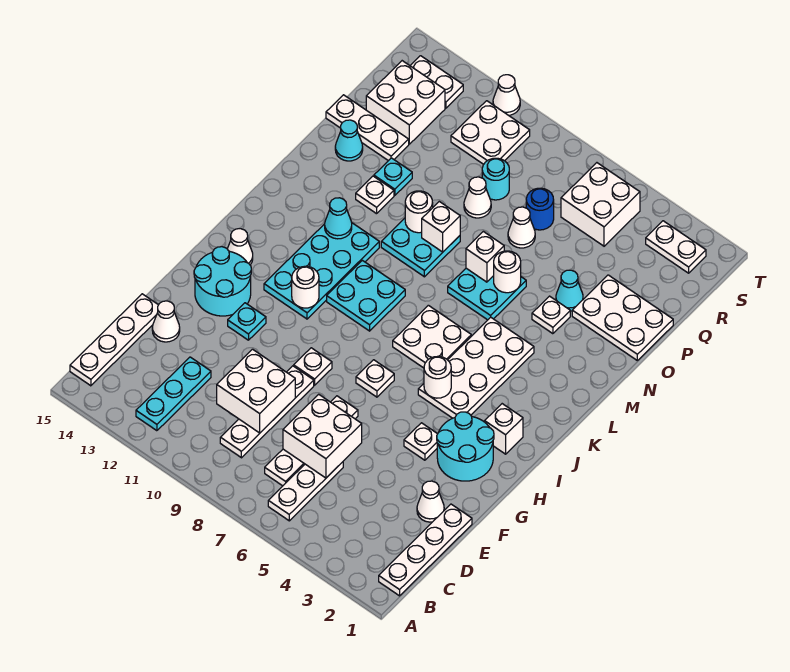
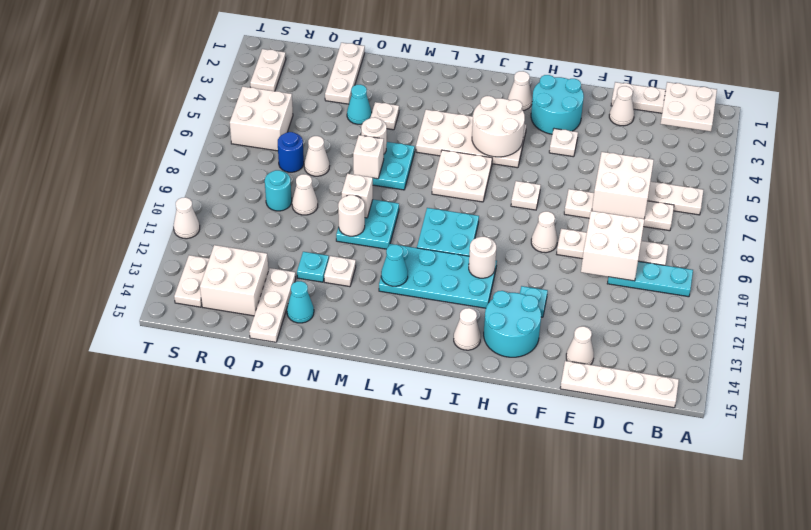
cyan plate B12:D12 level 1 -> cyan plate B10:D10 level 1
white plate G9 level 1 -> white cone G9 level 1
white brick I2 level 1 -> white cone I2 level 1
white round brick I5 level 2 -> white round brick I4:J5 level 2
white plate O1:P3 level 1 -> white plate P1:P3 level 1
white plate R10:S11 level 1 -> white plate B1:C2 level 2

